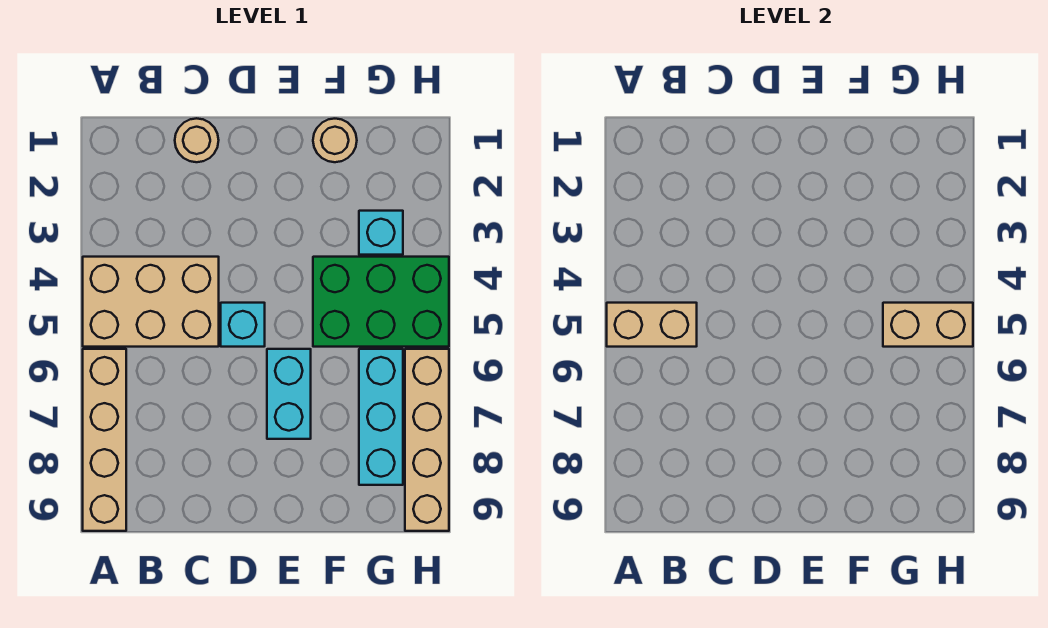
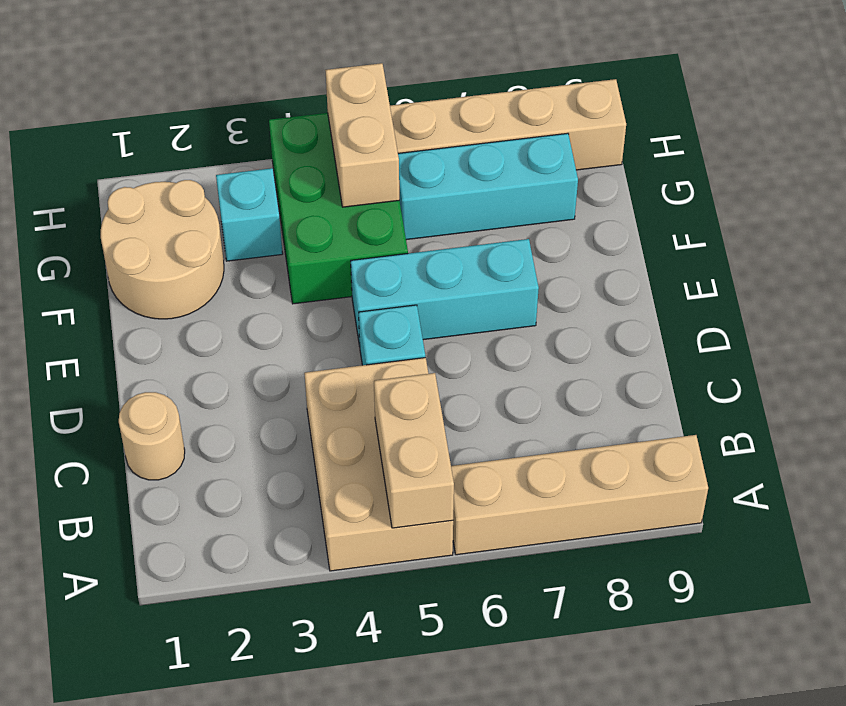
cyan brick E6:E7 level 1 -> cyan brick E5:E7 level 1
tan round brick F1 level 1 -> tan round brick F1:G2 level 1

